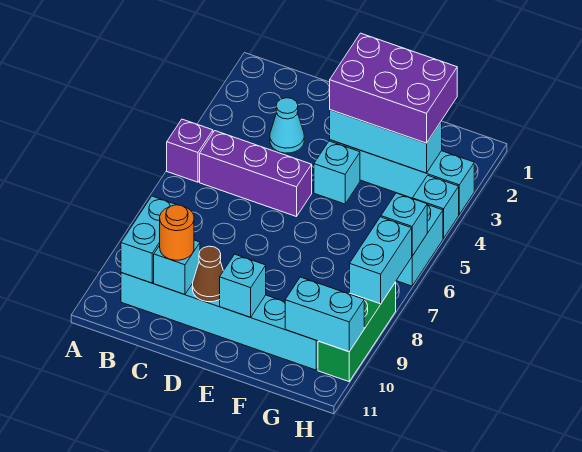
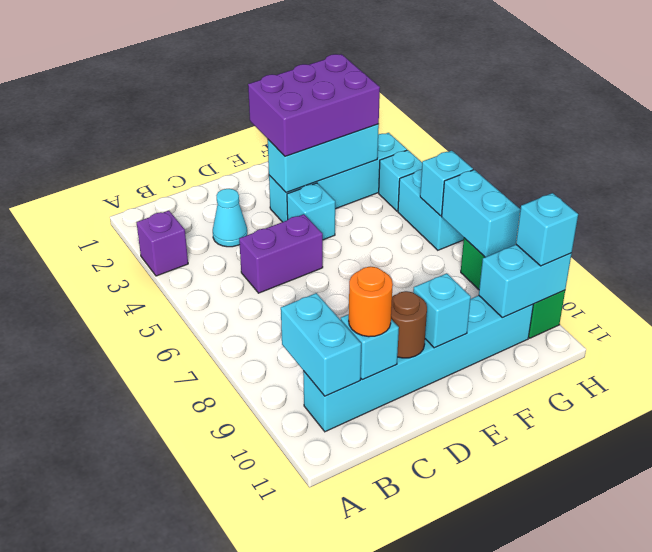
purple brick A5 level 1 -> purple brick A3 level 1
purple brick B5:D5 level 1 -> purple brick C5:D5 level 1
brown cone D10 level 2 -> brown round brick D10 level 2
none -> cyan brick H10 level 3

